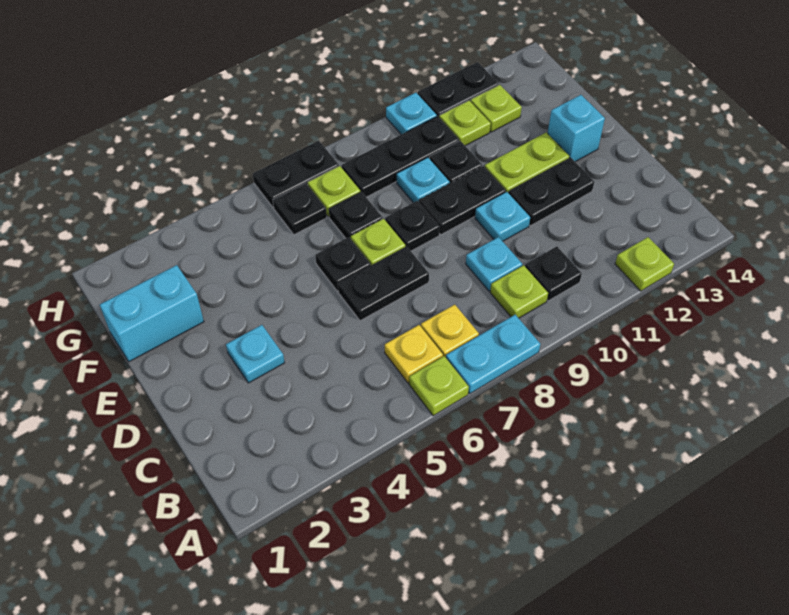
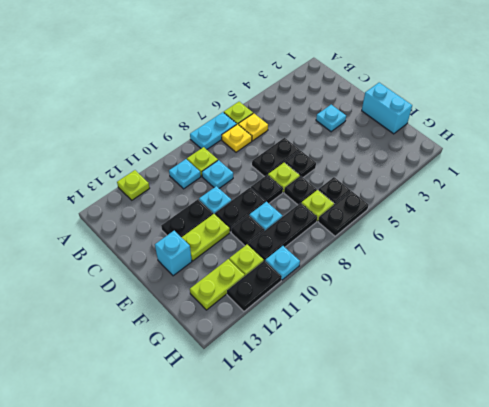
black plate B10 level 1 -> cyan plate B10 level 1
cyan brick F1:F2 level 1 -> cyan brick E1:F1 level 1
lime plate G12 level 1 -> lime plate G12:G13 level 1

